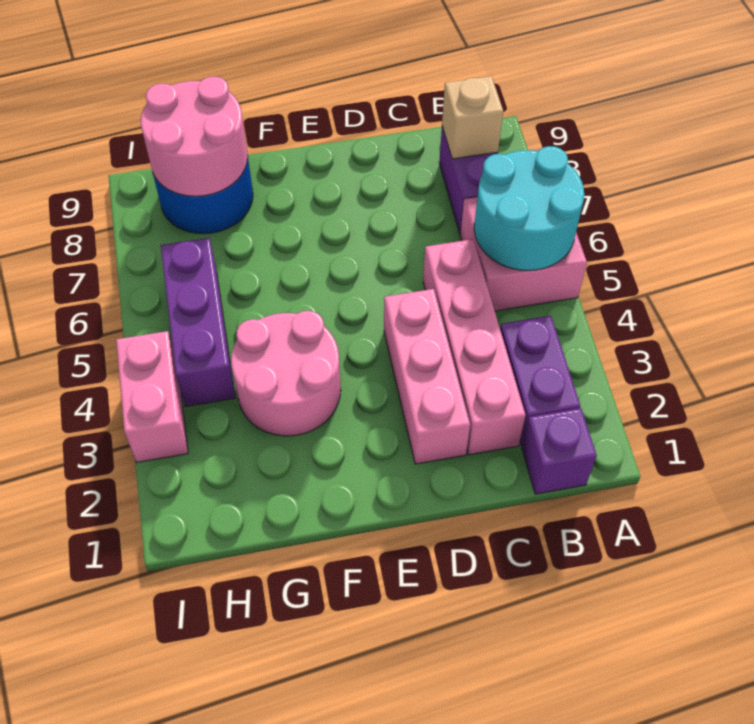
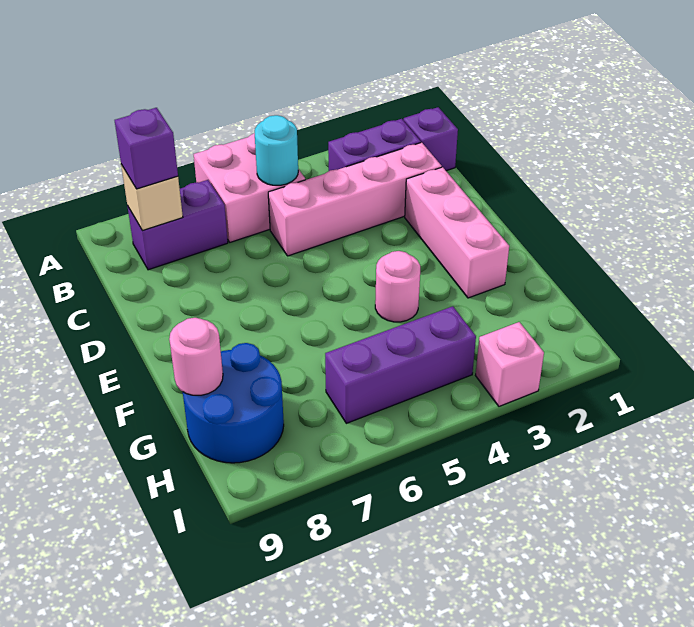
cyan round brick A5:B6 level 2 -> cyan round brick B5 level 2
none -> purple brick B8 level 3
pink brick D2:D4 level 1 -> pink brick D2:F2 level 1
pink round brick F3:G4 level 1 -> pink round brick F4 level 1
pink round brick G8:H9 level 2 -> pink round brick G9 level 2
pink brick I3:I4 level 1 -> pink brick I3 level 1

